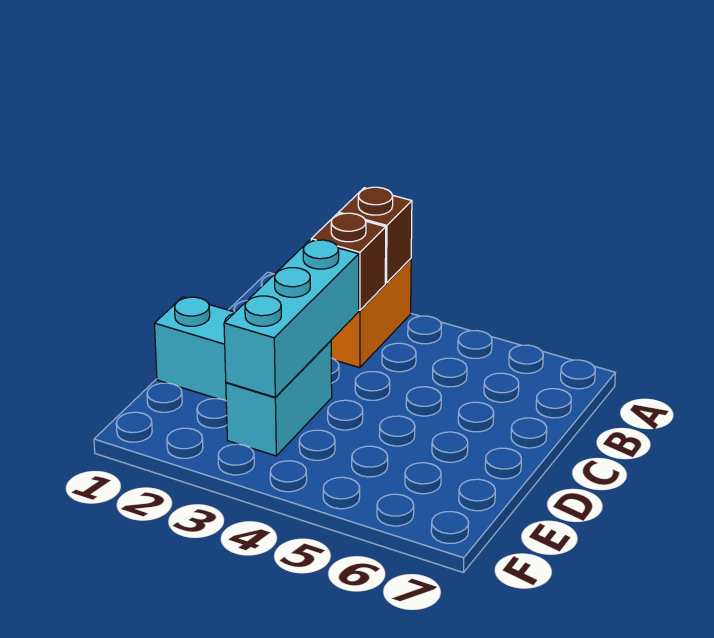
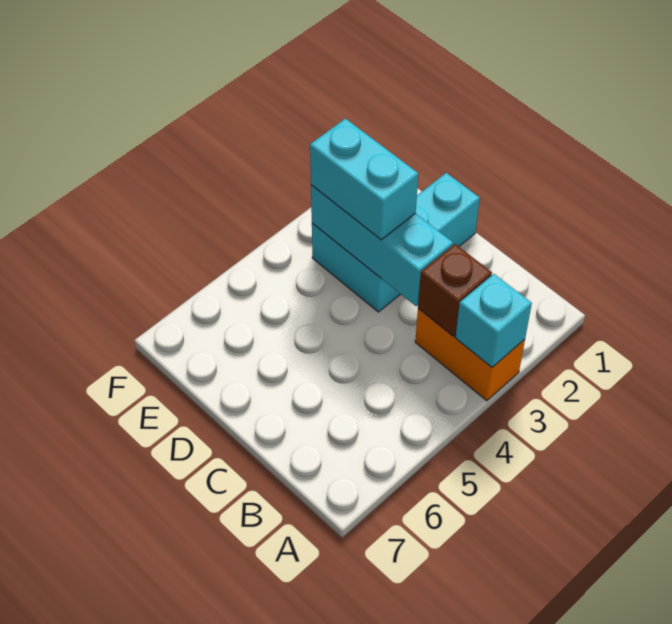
brown brick A3 level 2 -> cyan brick A3 level 2
none -> cyan brick D3:E3 level 3

